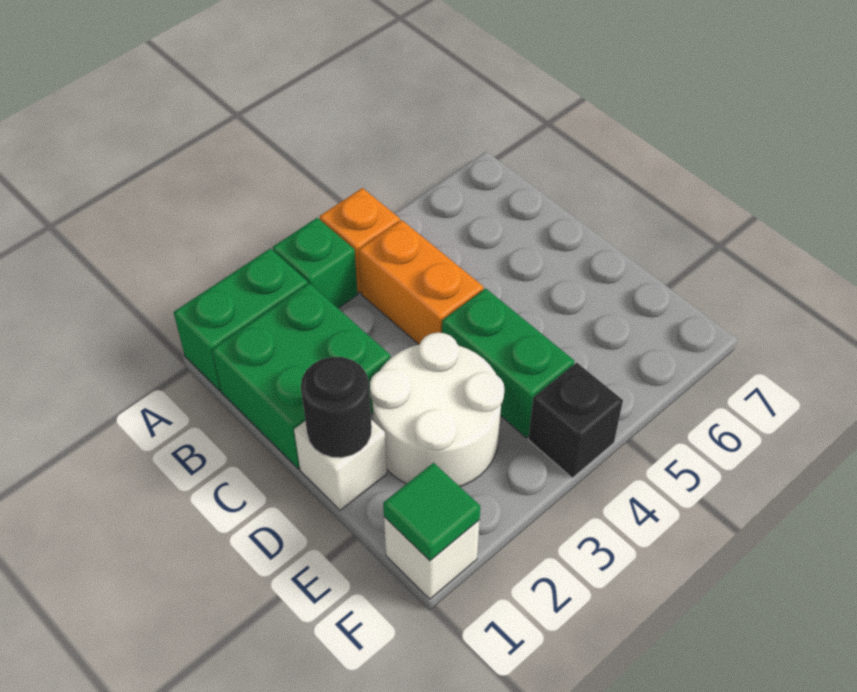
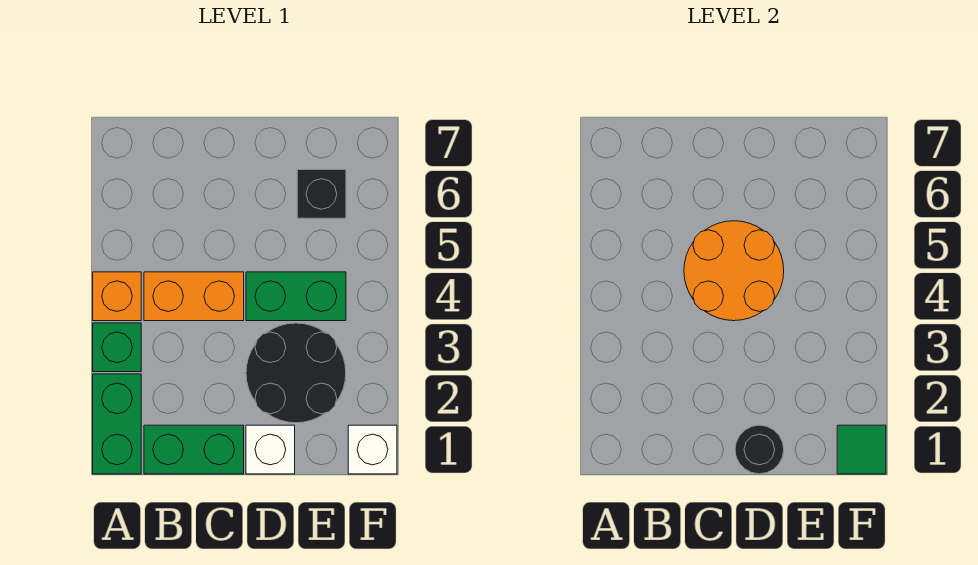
green brick B1:C2 level 1 -> green brick B1:C1 level 1
none -> orange round brick C4:D5 level 2
white round brick D2:E3 level 1 -> black round brick D2:E3 level 1
black brick F4 level 1 -> black brick E6 level 1

